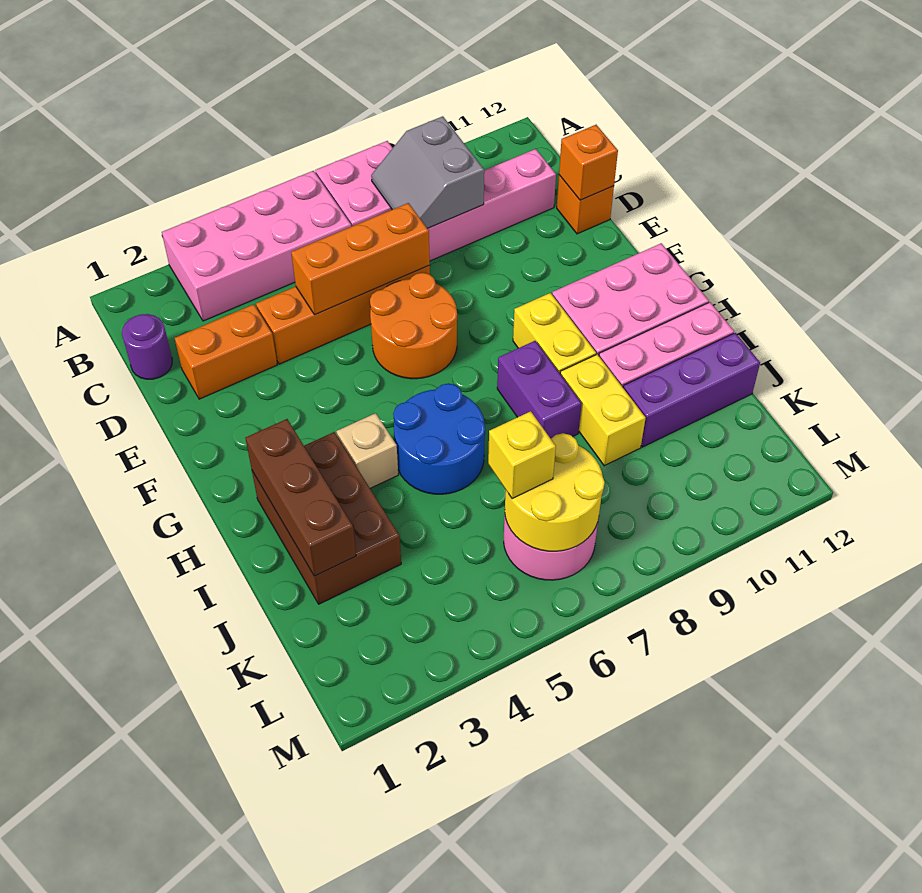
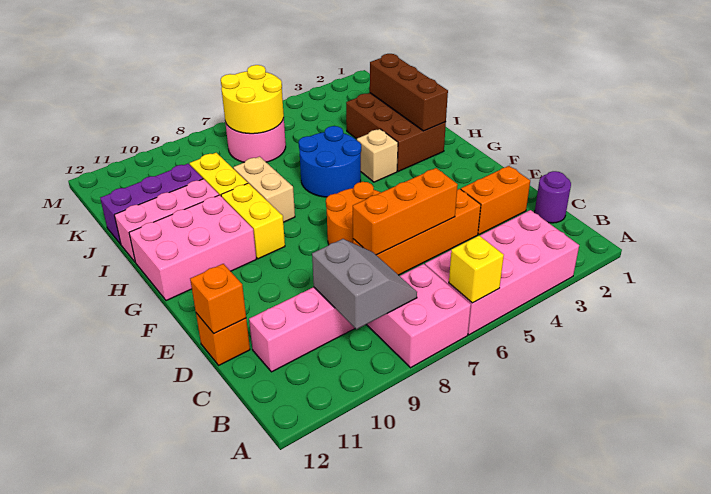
purple brick H8:I8 level 1 -> tan brick H8:I8 level 1
yellow brick K6 level 3 -> yellow brick A6 level 2

